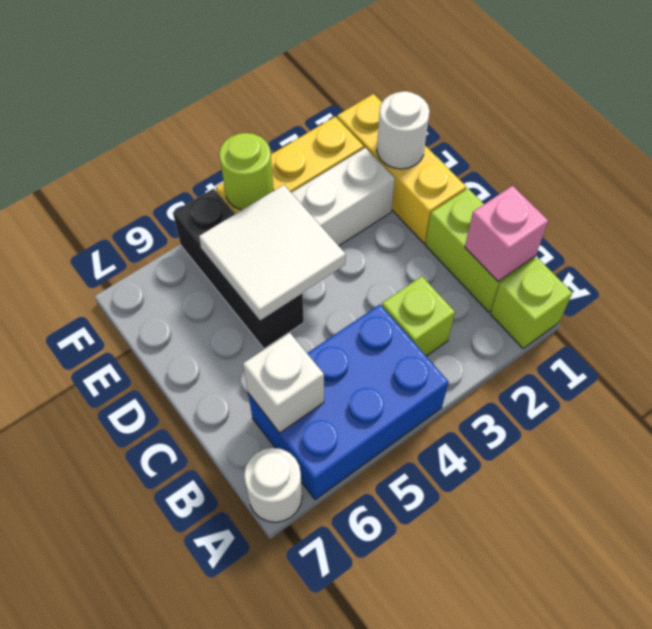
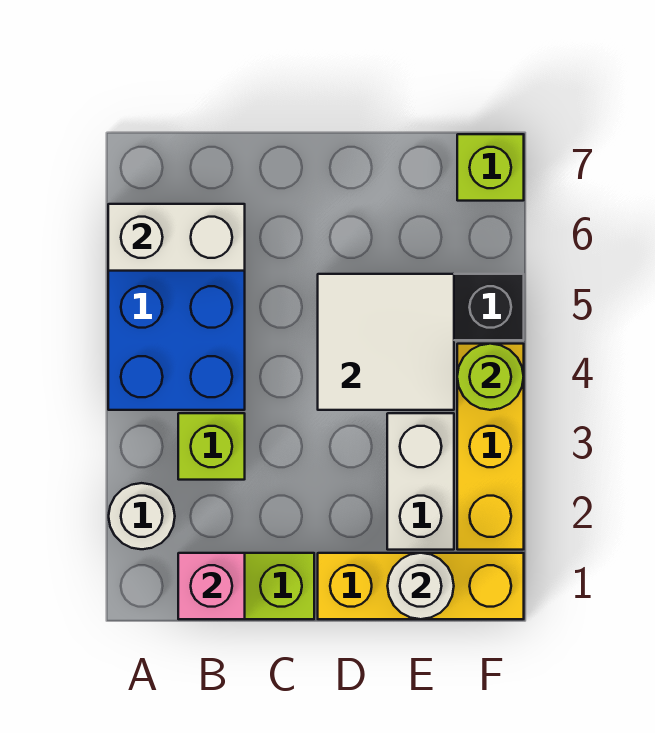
lime brick A1 level 1 -> lime brick F7 level 1
white round brick A7 level 1 -> white round brick A2 level 1
white brick B6 level 2 -> white brick A6:B6 level 2

